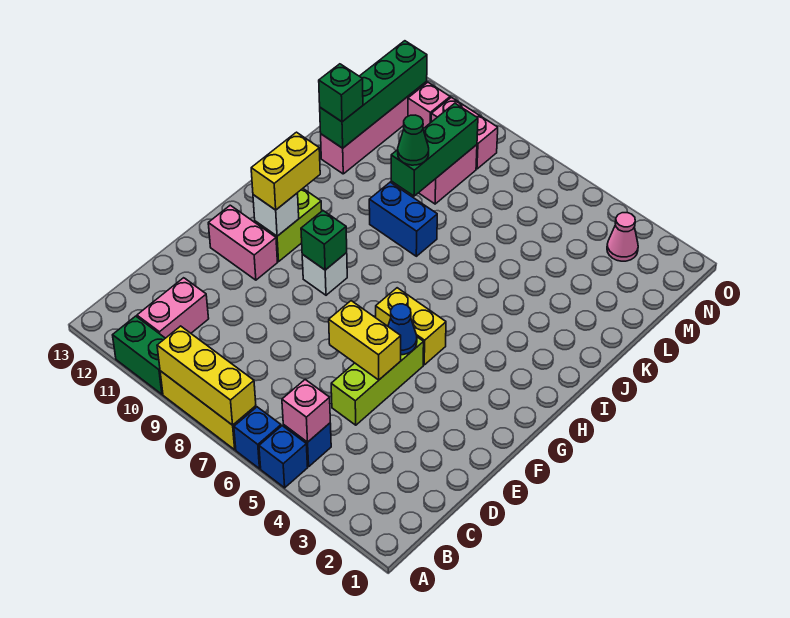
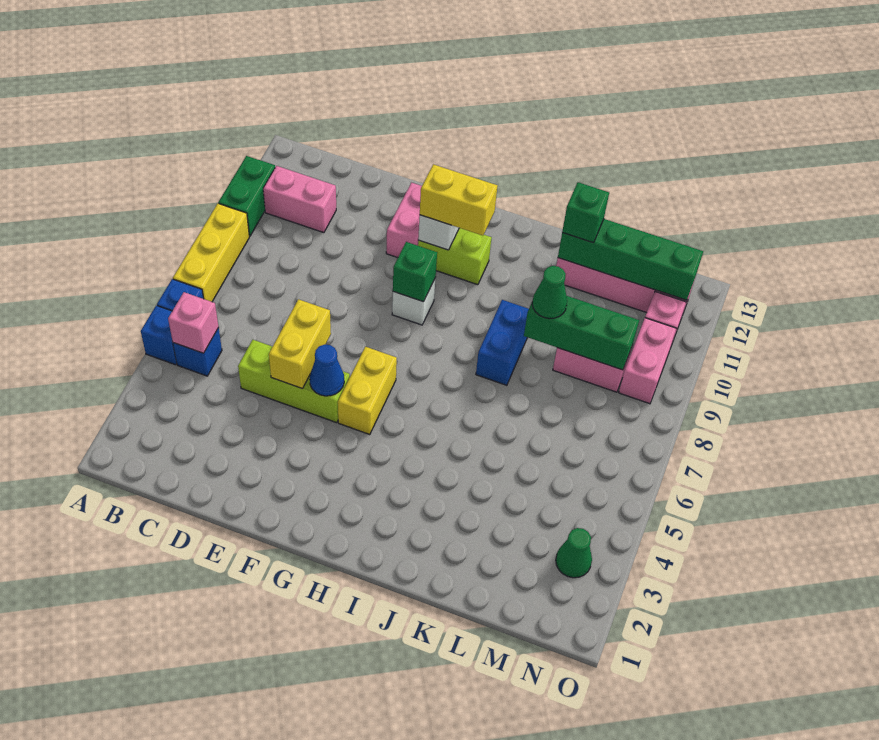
yellow brick A7:A9 level 2 -> none
pink cone N3 level 1 -> green cone N3 level 1

